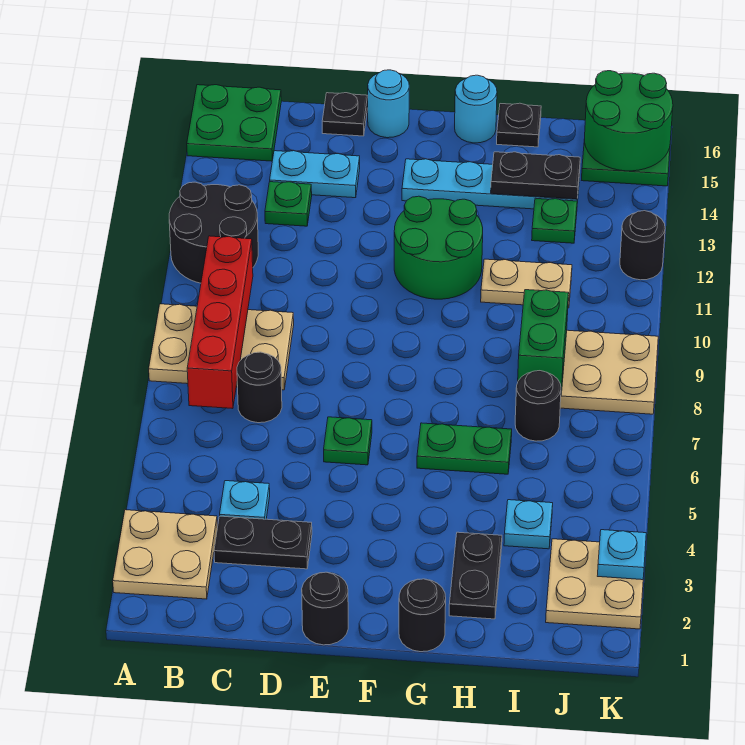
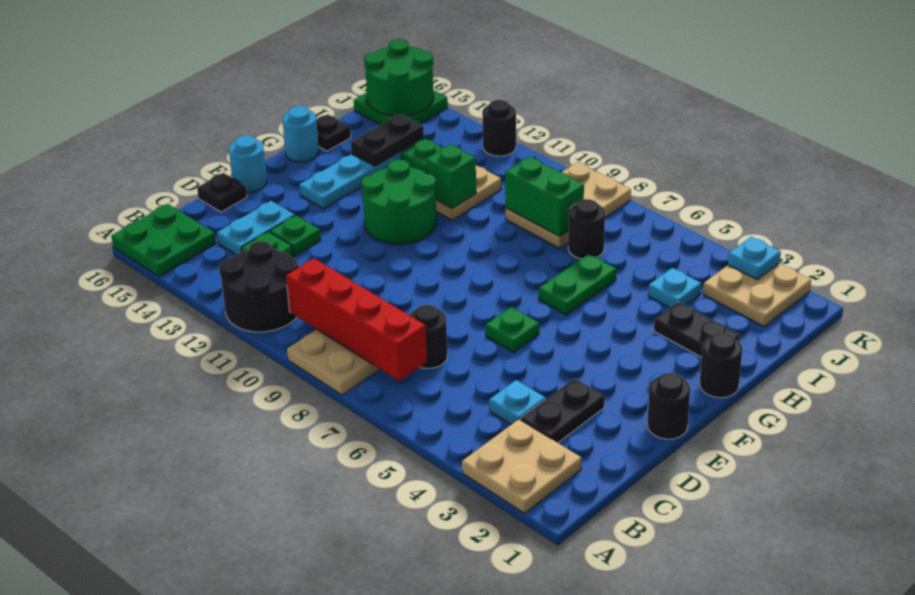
none -> green plate D13 level 1
none -> green brick H11 level 2

